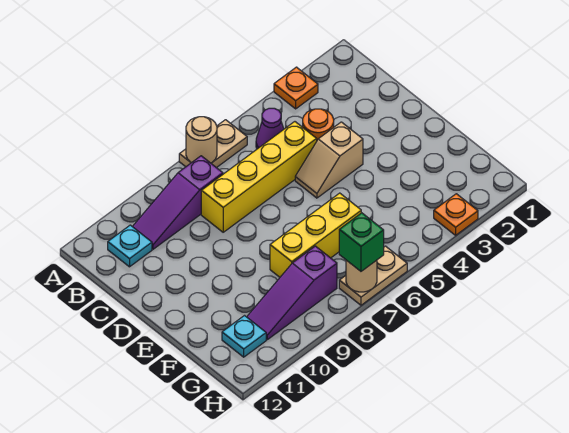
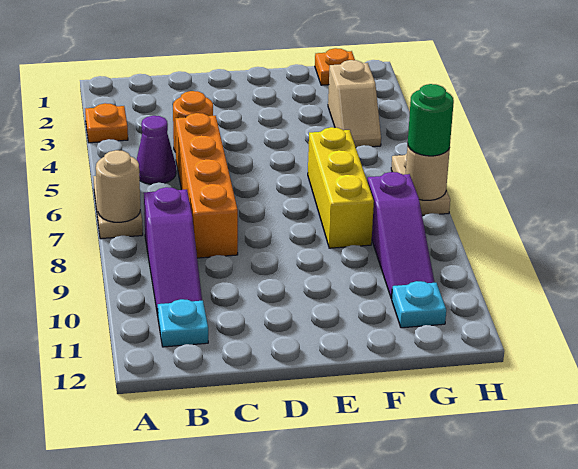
yellow brick C5:C8 level 1 -> orange brick C5:C8 level 1
tan slope D4:D5 level 1 top 4 -> tan slope G3:G4 level 1 top 3
orange plate H3 level 1 -> orange plate G1 level 1
green brick H7 level 3 -> green round brick H7 level 3

